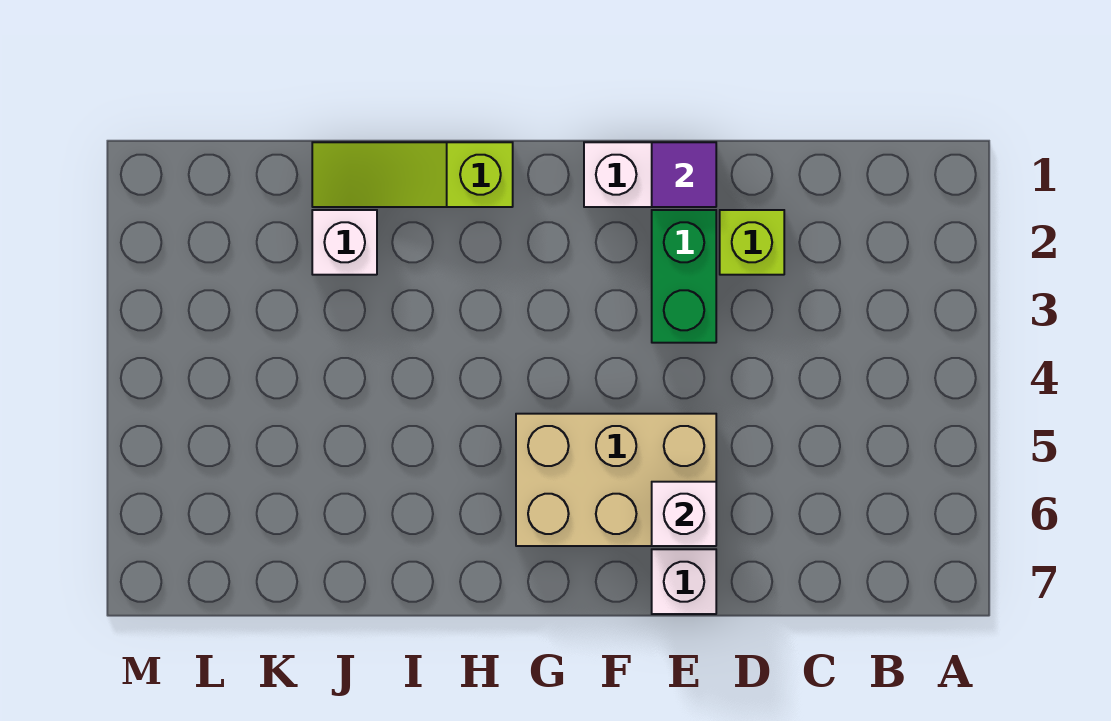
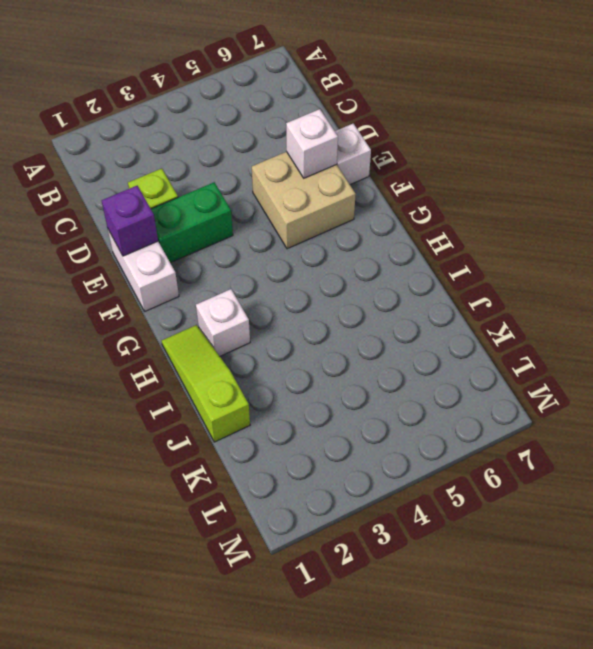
purple tile E1 level 2 -> purple brick E1 level 2
tan brick E5:G6 level 1 -> tan brick E5:F6 level 1
lime slope H1:J1 level 1 top H -> lime slope H1:J1 level 1 top J
white brick J2 level 1 -> white brick H2 level 1

